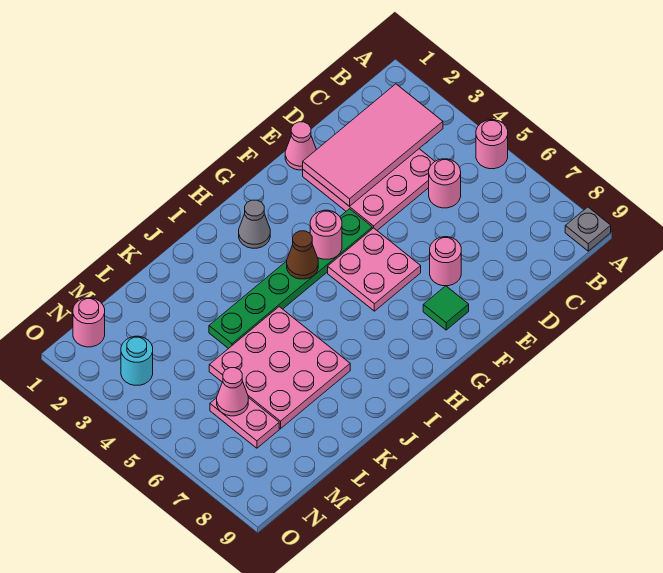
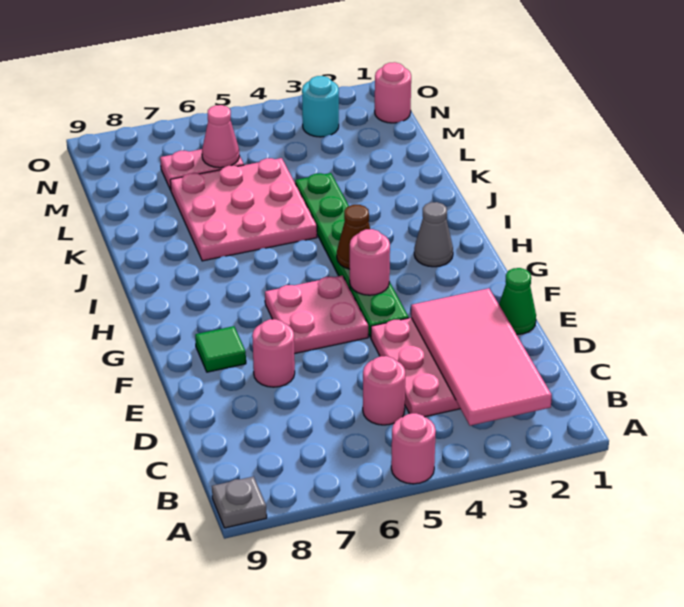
pink cone E1 level 1 -> green cone E1 level 1

